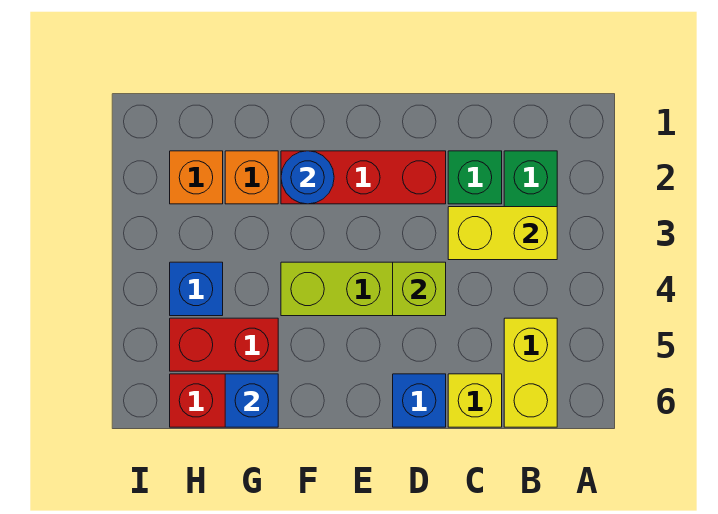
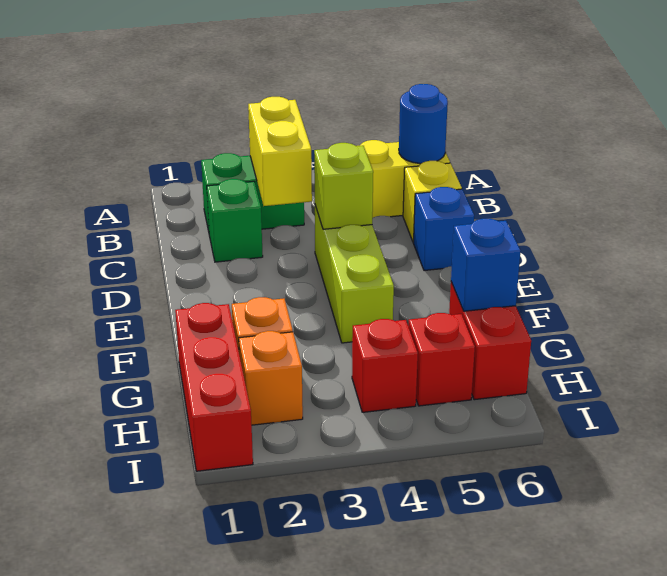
red brick D2:F2 level 1 -> red brick G1:I1 level 1
blue round brick F2 level 2 -> blue round brick B6 level 2
red brick G5:H5 level 1 -> red brick H5 level 1
blue brick H4 level 1 -> red brick H4 level 1

